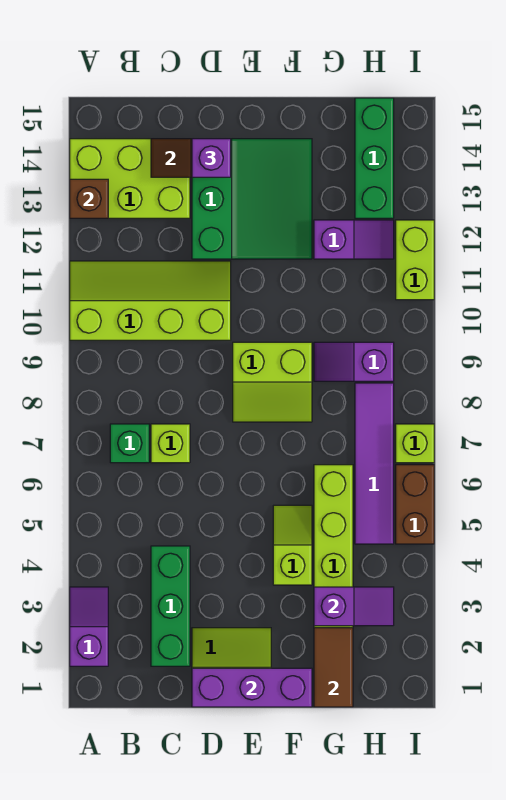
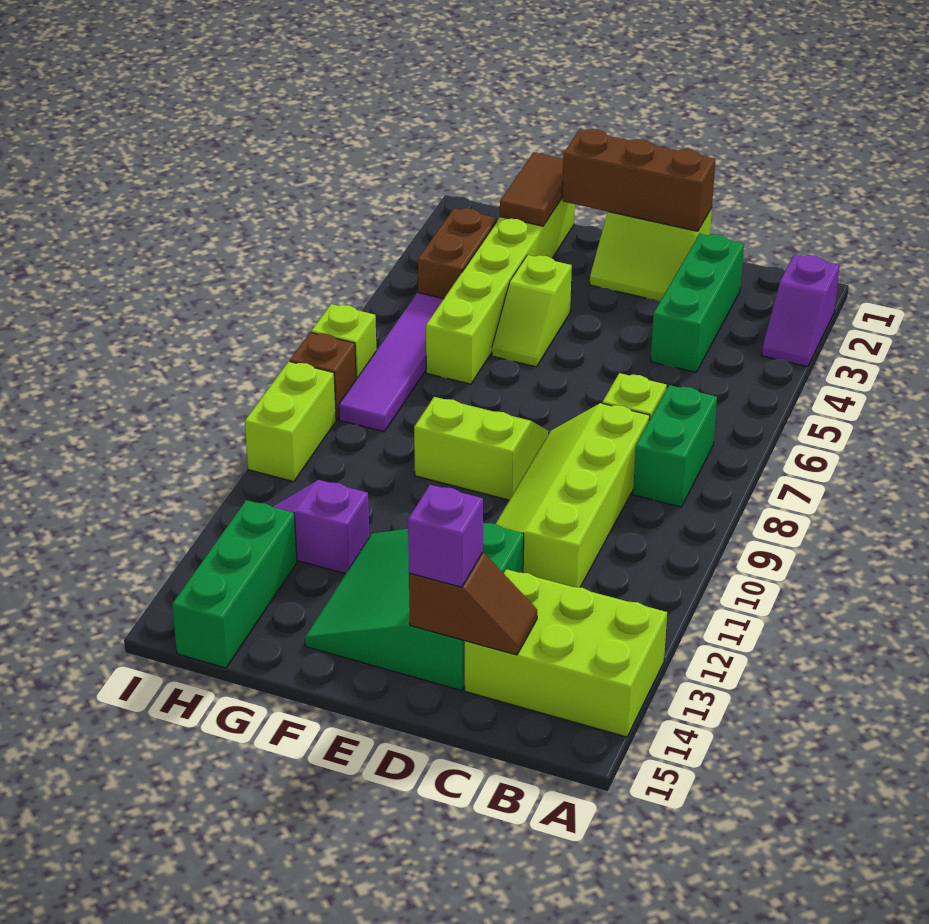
lime slope A10:D11 level 1 top 10 -> lime slope C8:D11 level 1 top C
brown brick A13 level 2 -> brown brick I8 level 1
green brick B7 level 1 -> green brick B7:B8 level 1
purple brick D1:F1 level 2 -> brown brick D1:F1 level 2
purple slope G3:H3 level 2 top G -> none
purple slope G9:H9 level 1 top H -> none
brown brick I5:I6 level 1 -> brown brick H3:H4 level 1
lime brick I11:I12 level 1 -> lime brick I9:I10 level 1

